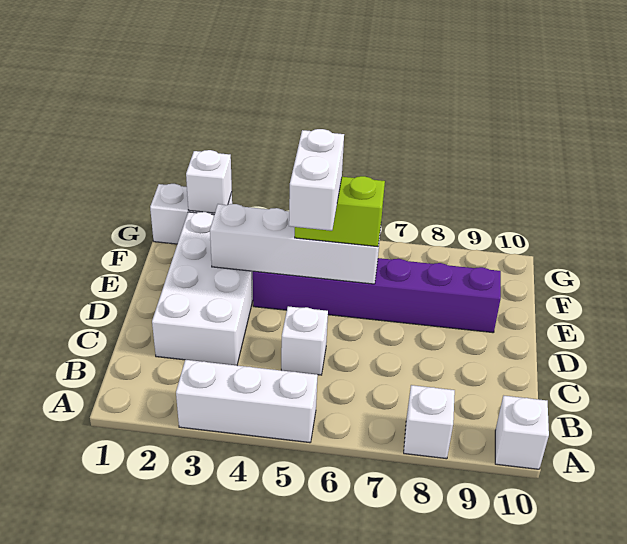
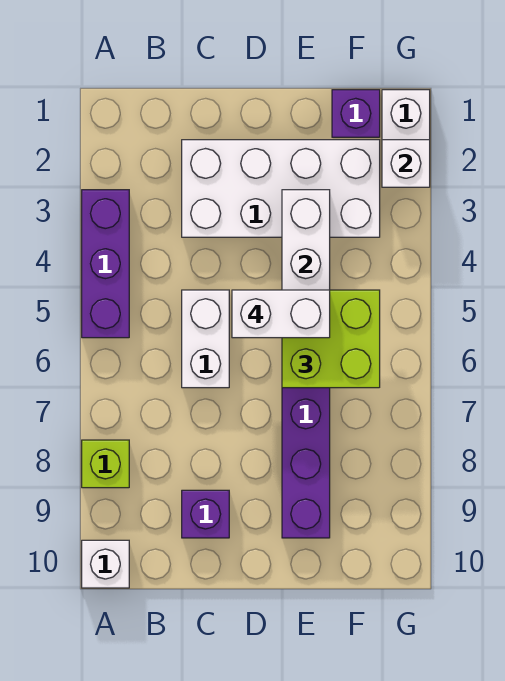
white brick A3:A5 level 1 -> purple brick A3:A5 level 1
white brick A8 level 1 -> lime brick A8 level 1
white brick C5 level 1 -> white brick C5:C6 level 1
none -> purple brick C9 level 1
lime brick E5:E6 level 3 -> lime brick E5:F6 level 3
none -> purple brick F1 level 1

